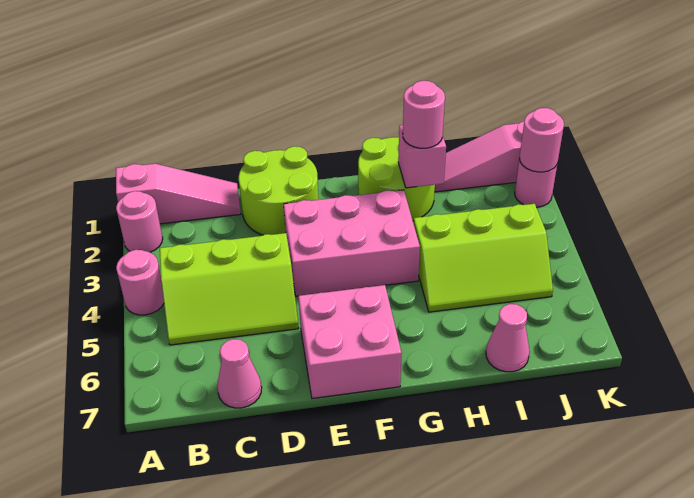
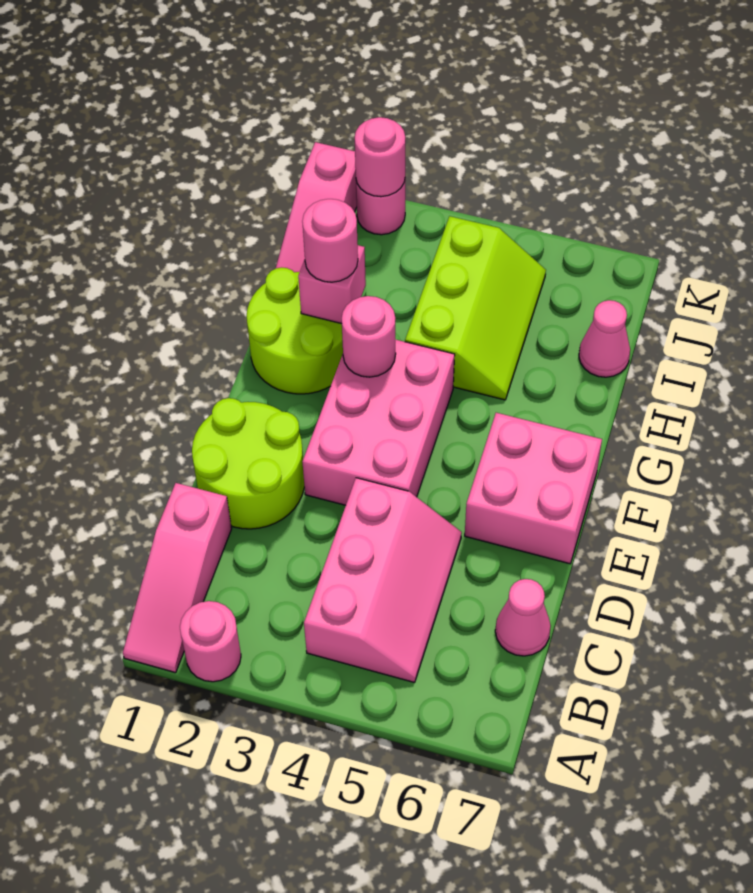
pink slope A1:C1 level 1 top A -> pink slope A1:C1 level 1 top C
pink round brick A4 level 1 -> pink round brick G3 level 2
lime slope B4:D5 level 1 top 4 -> pink slope B4:D5 level 1 top 4

